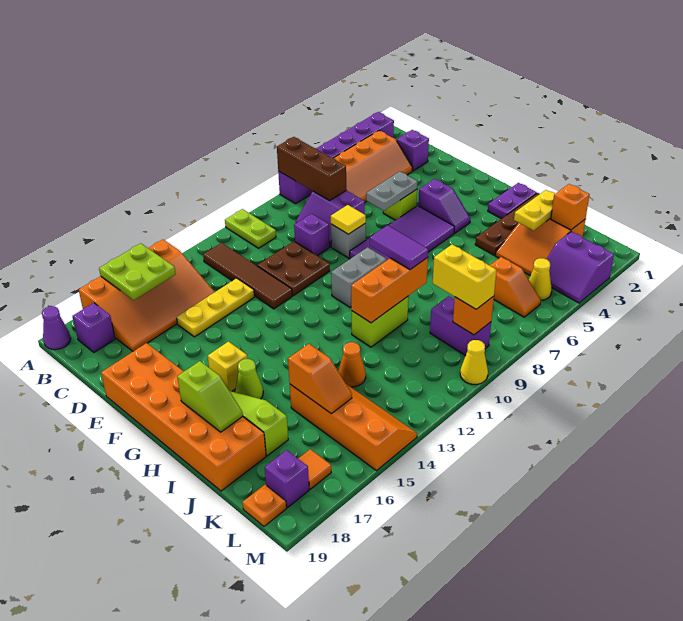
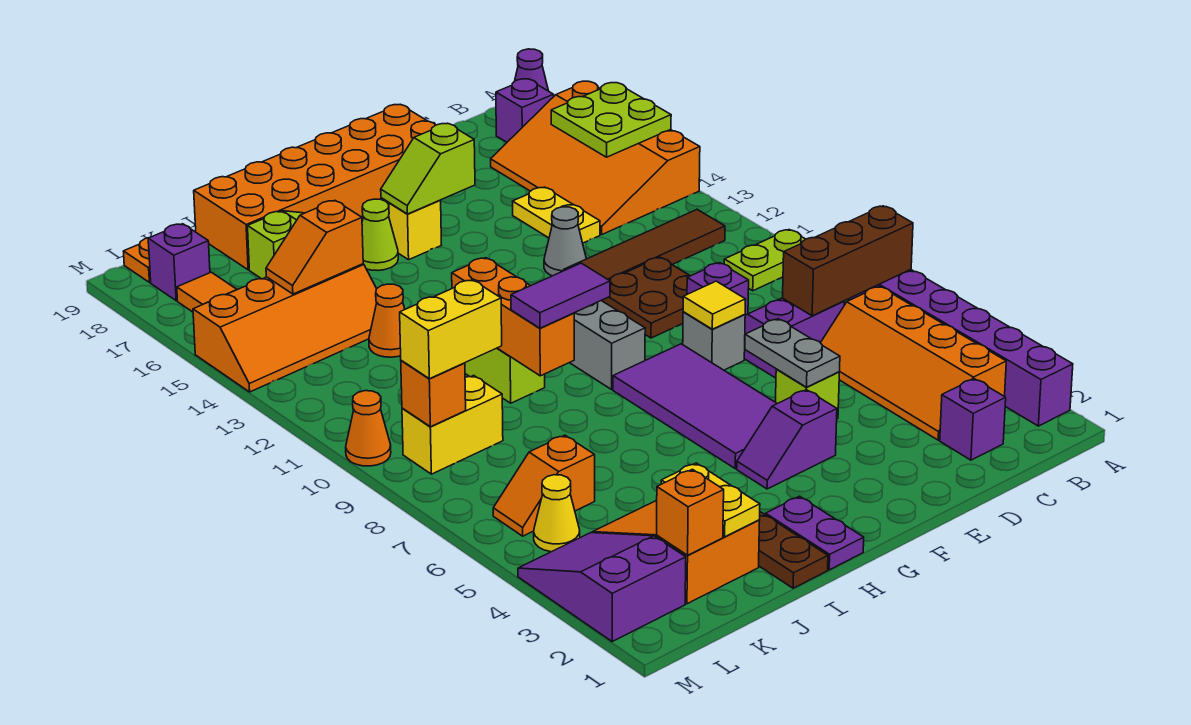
yellow plate D13:D15 level 1 -> yellow plate D14:D15 level 1
none -> grey cone E13 level 1
lime slope H18:I18 level 2 top H -> lime slope F16:G16 level 2 top F
purple brick K9:L9 level 1 -> yellow brick K9:L9 level 1
purple slope L3:M4 level 1 top 3 -> purple slope L2:M4 level 1 top 2
yellow cone M10 level 1 -> orange cone M10 level 1

